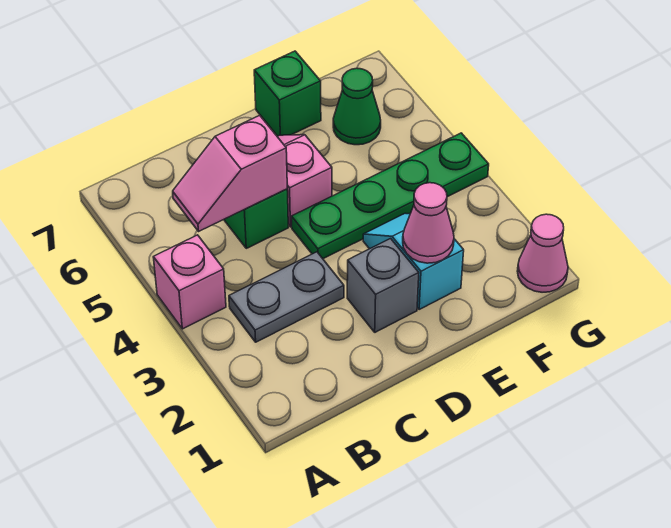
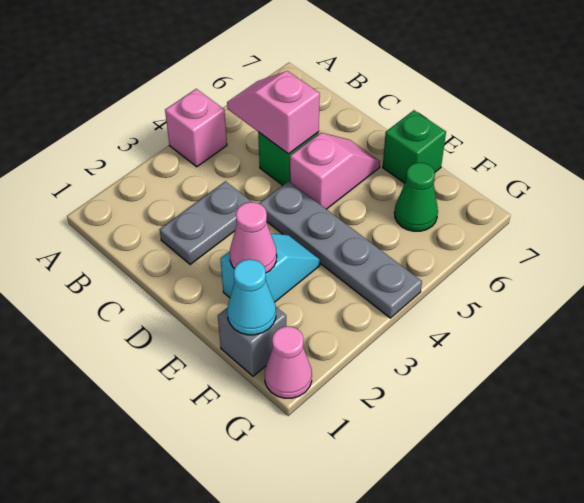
grey plate B3:C3 level 1 -> grey plate C2:C3 level 1
grey brick D2 level 1 -> grey brick F1 level 1
green plate D4:G4 level 1 -> grey plate D4:G4 level 1
none -> cyan cone F1 level 2

